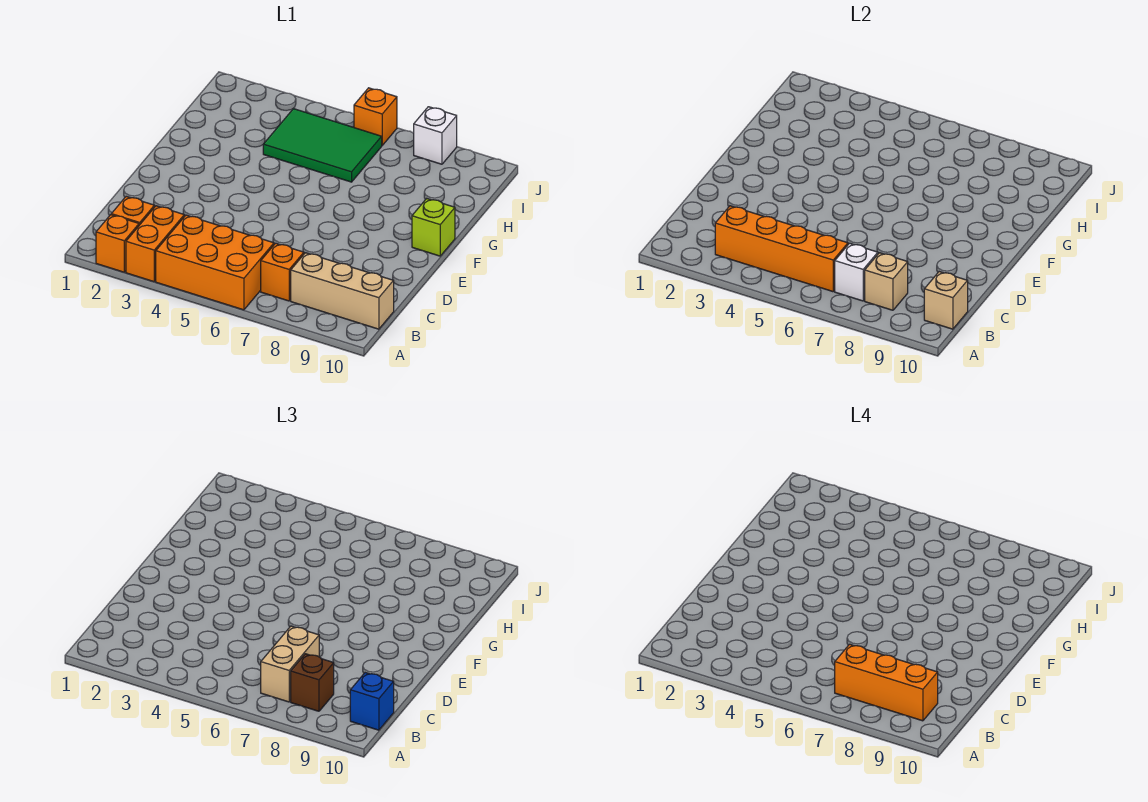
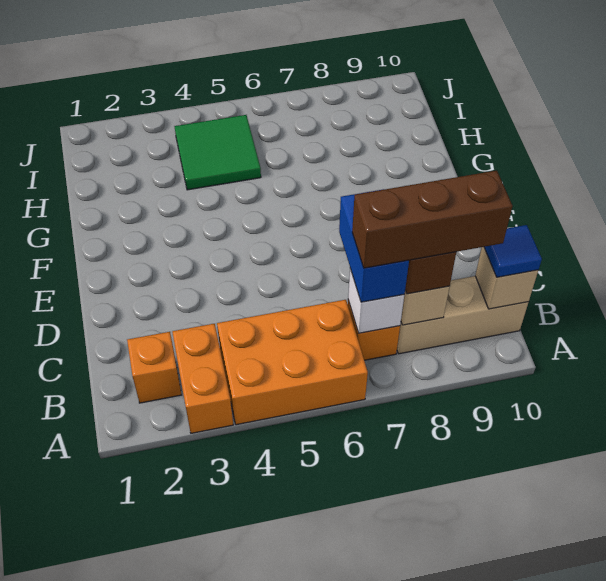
orange brick A2 level 1 -> none
orange brick B3:B6 level 2 -> none
tan brick B7:C7 level 3 -> blue brick B7:C7 level 3
orange brick B7:B9 level 4 -> brown brick B7:B9 level 4
blue brick B10 level 3 -> blue tile B10 level 3
lime brick F10 level 1 -> none
green tile H4:I6 level 1 -> green tile H4:I5 level 1
orange brick J6 level 1 -> none
white brick J8 level 1 -> none

